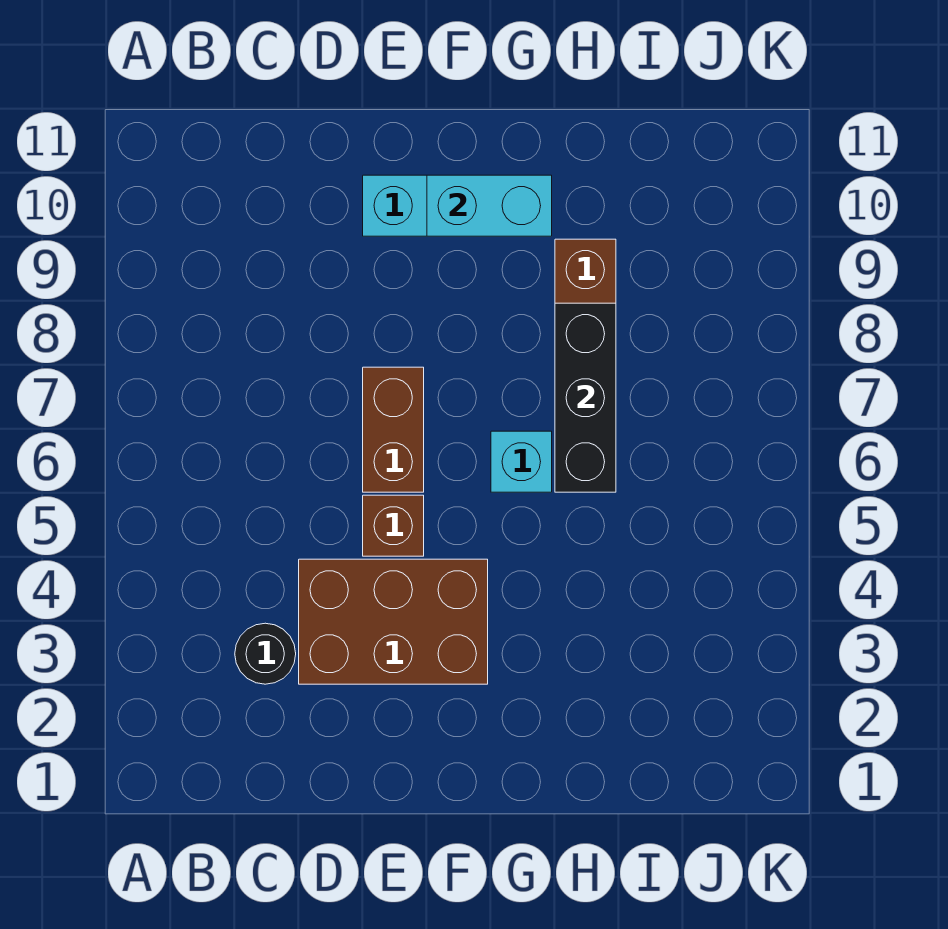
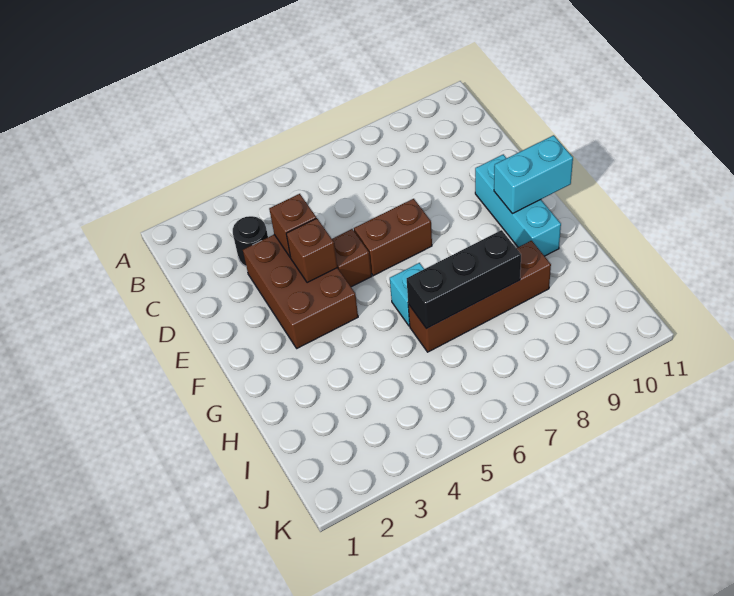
none -> brown brick D4 level 2
none -> brown brick E4 level 2
cyan brick F10:G10 level 2 -> cyan brick F10:F11 level 2

